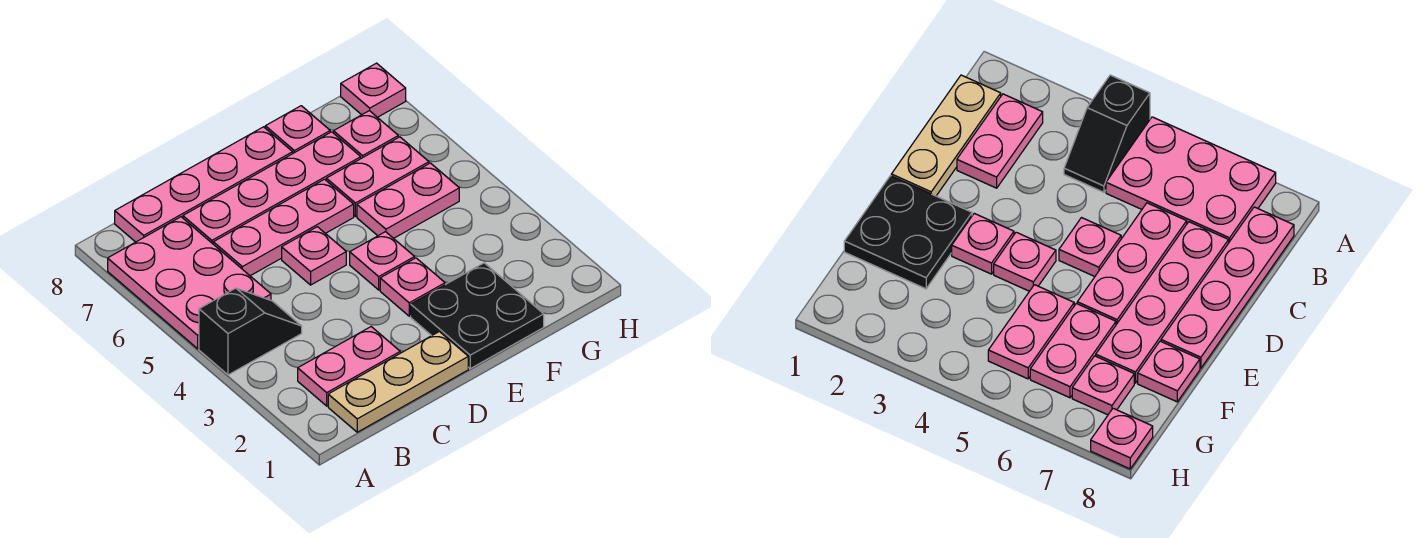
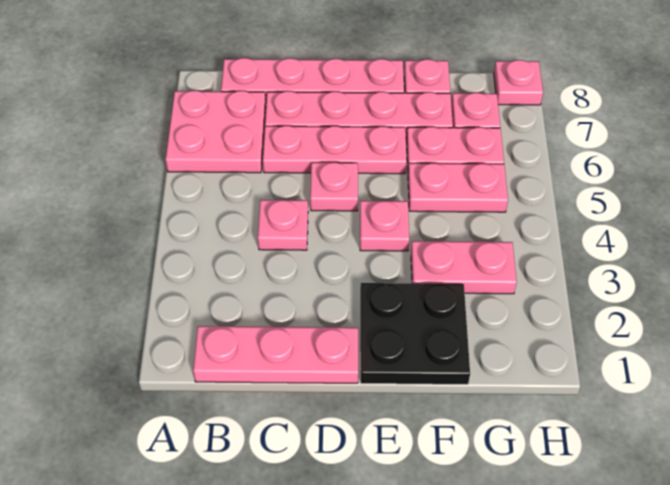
black slope A4:B4 level 1 top A -> none
pink plate A5:B7 level 1 -> pink plate A6:B7 level 1
tan plate B1:D1 level 1 -> pink plate B1:D1 level 1
pink plate B2:C2 level 1 -> pink plate F3:G3 level 1
pink plate E3 level 1 -> pink plate C4 level 1

